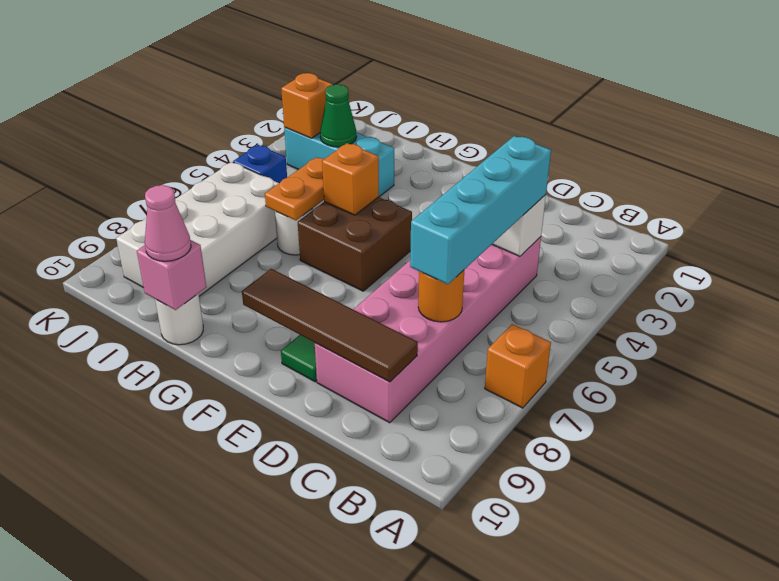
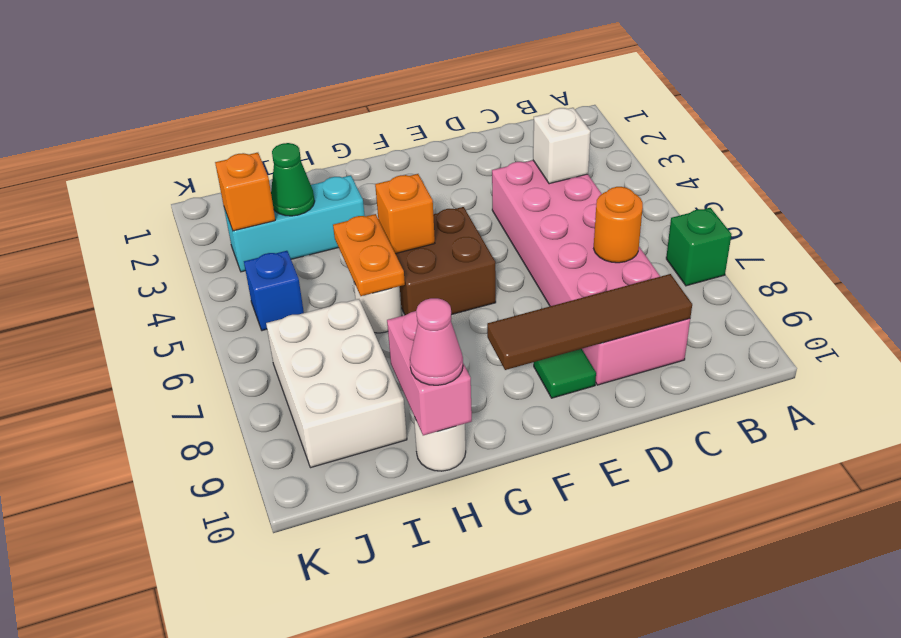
orange brick A7 level 1 -> green brick A7 level 1
cyan brick C4:C7 level 3 -> none
pink brick H10 level 2 -> pink brick H9:H10 level 2
white brick I6:J9 level 1 -> white brick I7:J9 level 1

